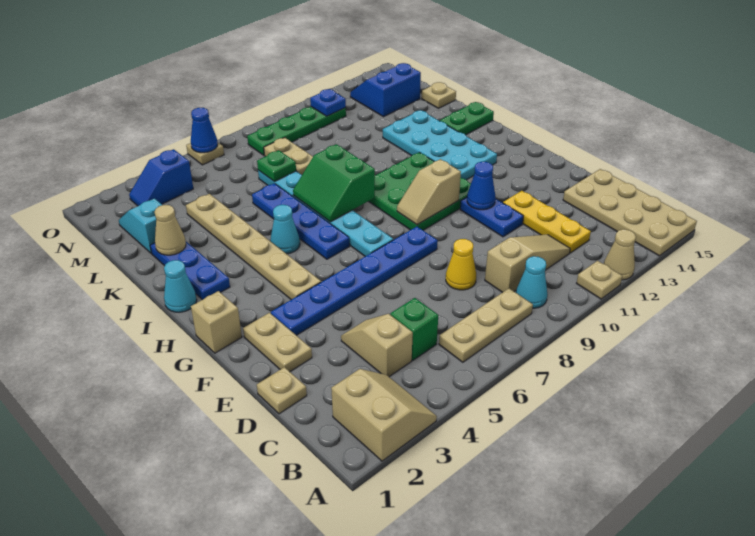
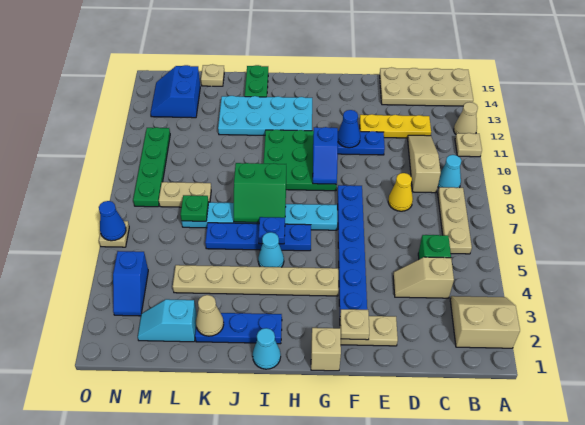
tan plate D1 level 1 -> tan plate F2 level 2
tan slope G9:G10 level 2 top 10 -> blue slope G9:G10 level 2 top 10
blue plate N11 level 2 -> blue plate I6 level 2

